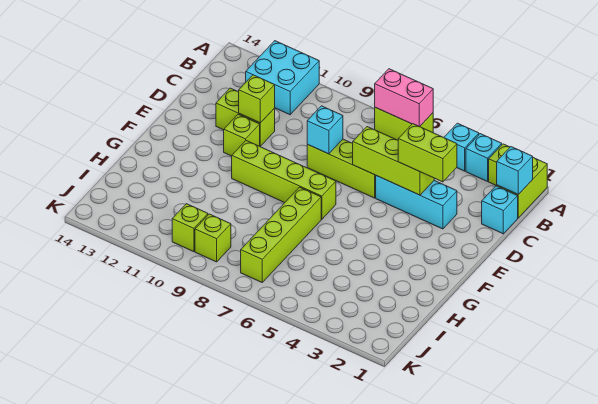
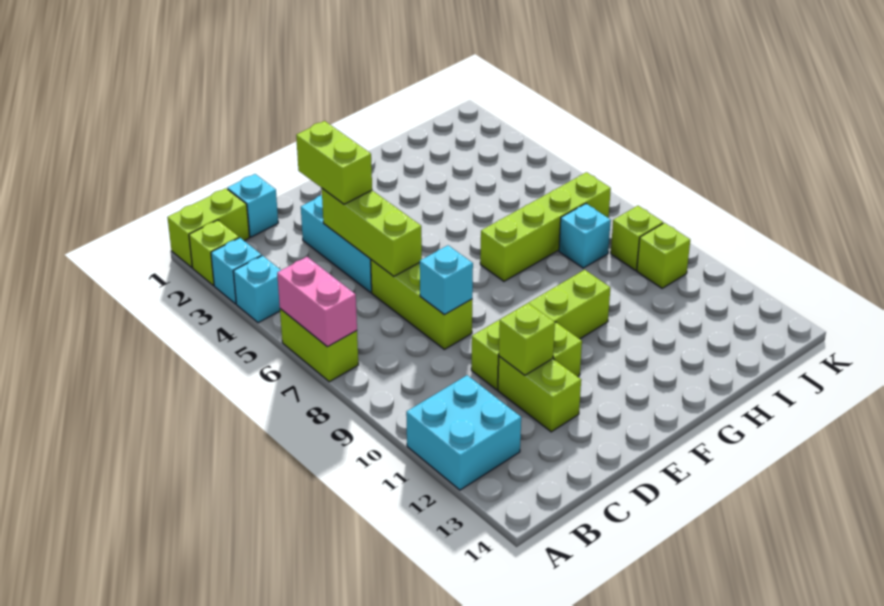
cyan brick B1 level 2 -> cyan brick I8 level 1
lime brick F7:F10 level 1 -> lime brick D10:G10 level 1

